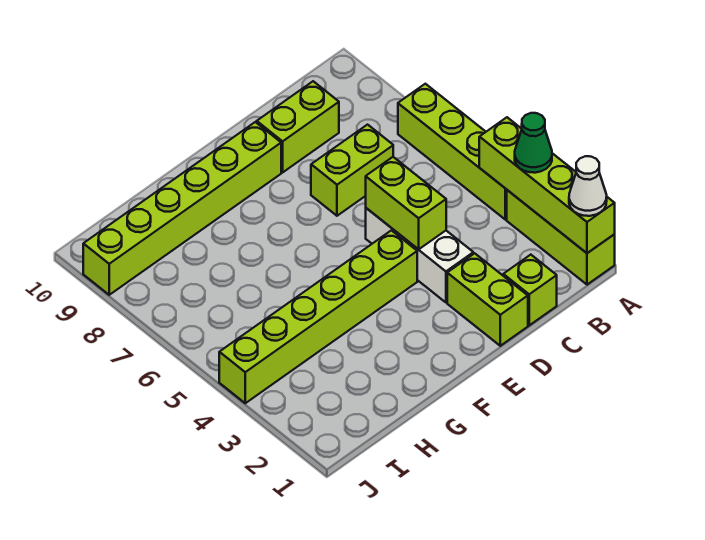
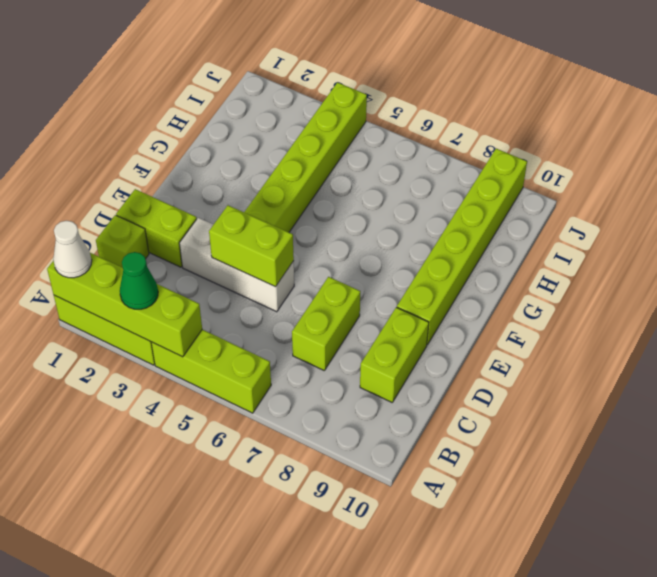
lime brick A4:A7 level 1 -> lime brick A4:A6 level 1

